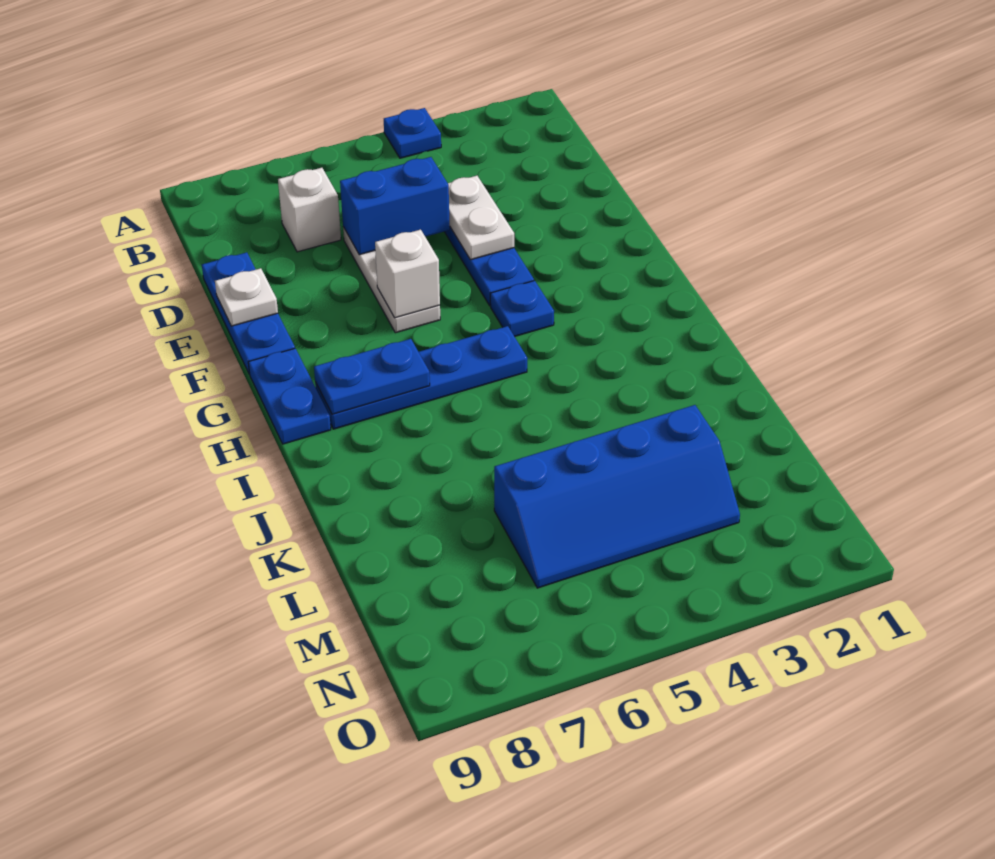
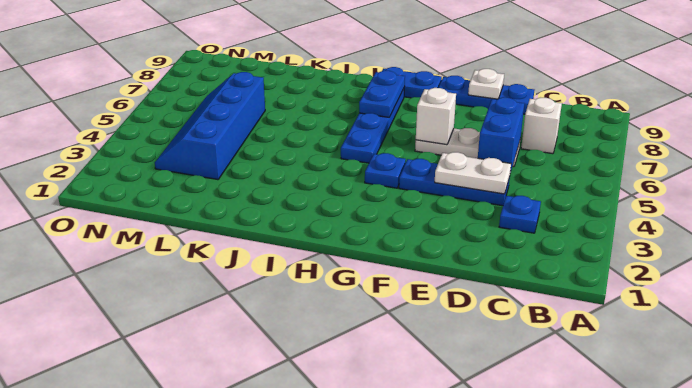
blue plate A4 level 1 -> blue plate C3 level 1

